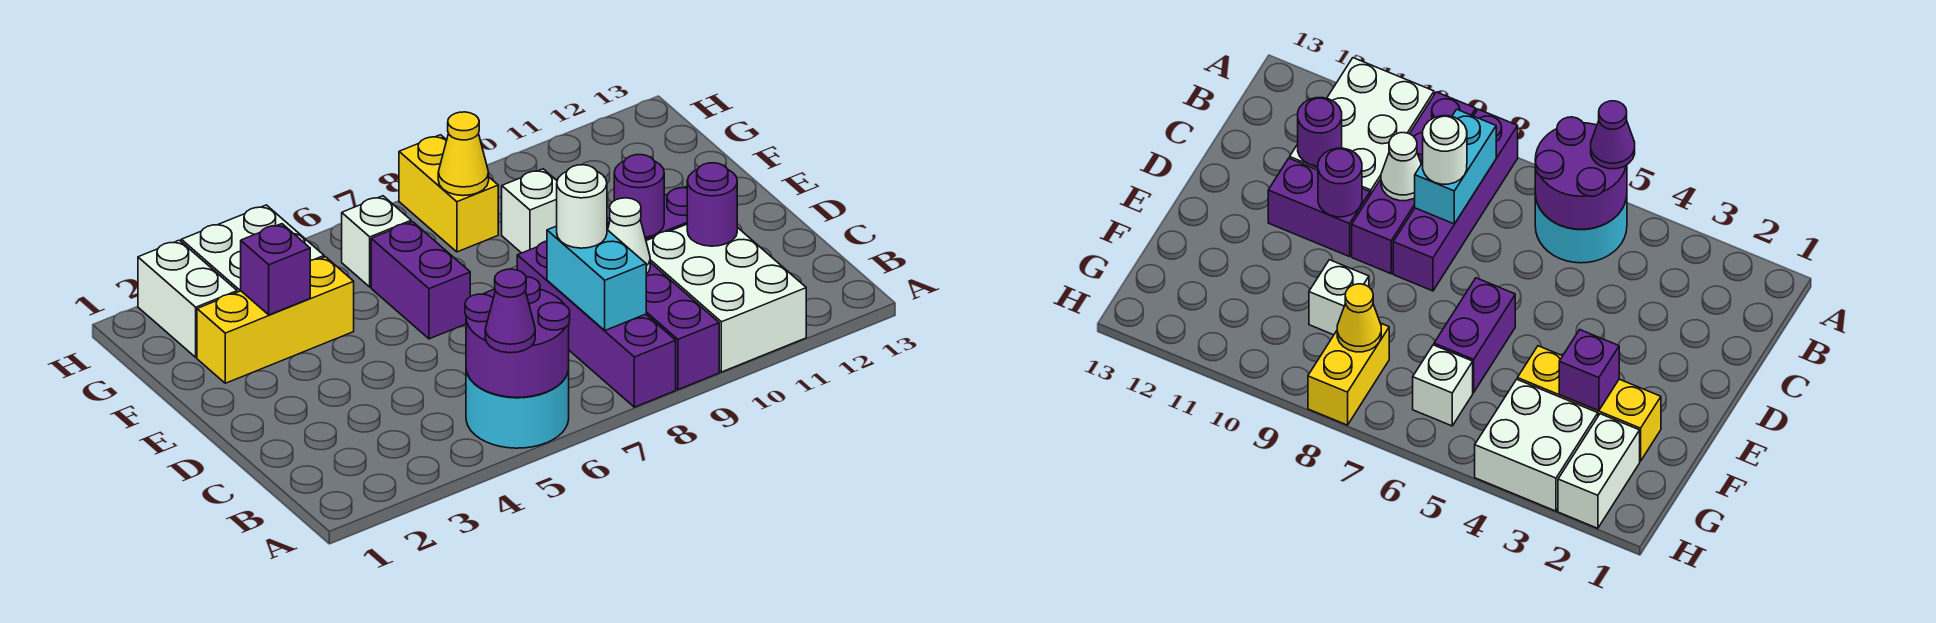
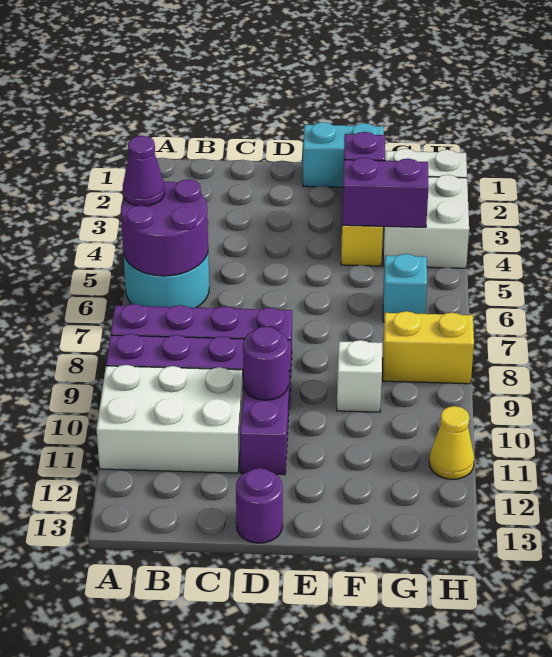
cyan brick B8:C8 level 2 -> cyan brick E1:F1 level 1
white round brick C8 level 3 -> none
white cone C9 level 2 -> none
purple round brick C11 level 2 -> purple round brick D13 level 1
purple brick E6:F6 level 1 -> purple brick F4:G4 level 2
white brick G6 level 1 -> cyan brick G6 level 1
yellow cone G8 level 2 -> yellow cone H11 level 1

